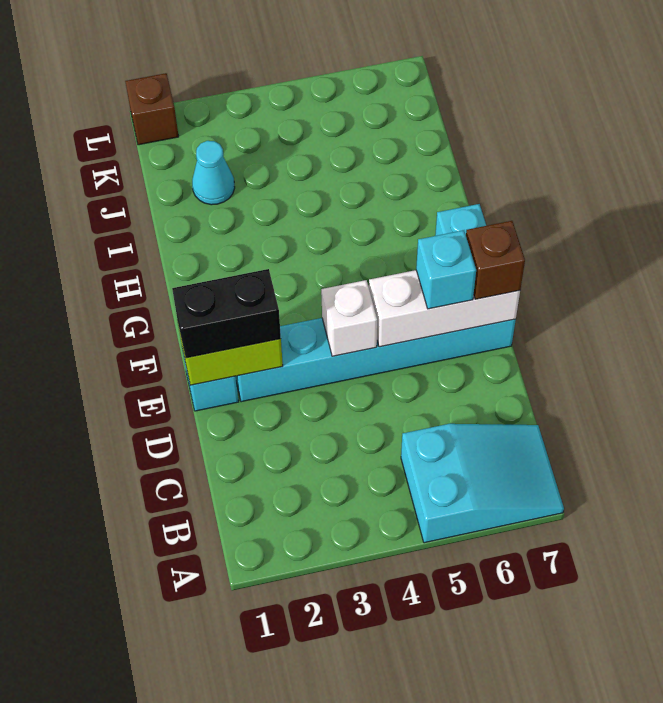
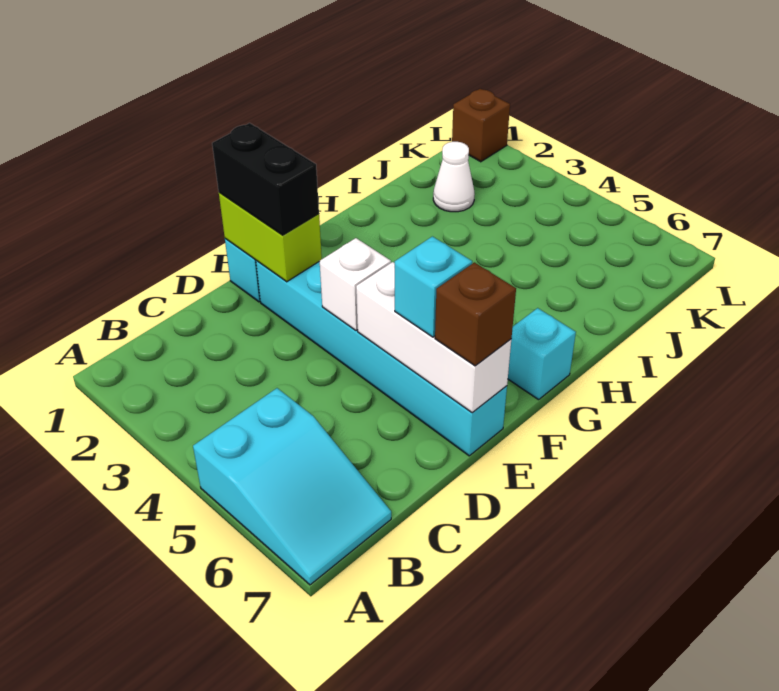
cyan cone J2 level 1 -> white cone J2 level 1

